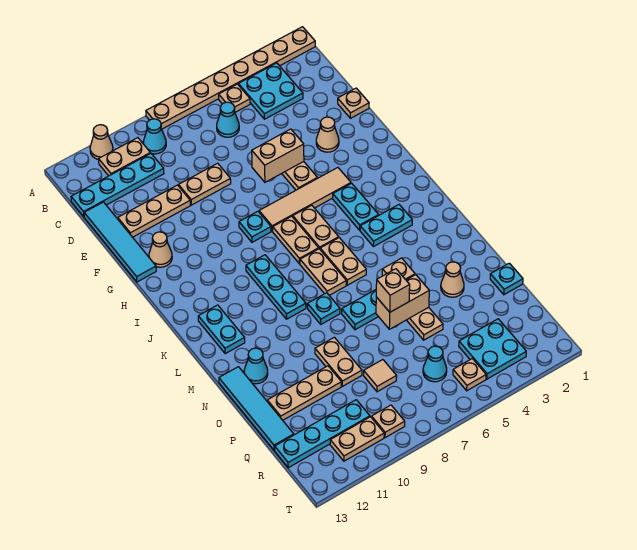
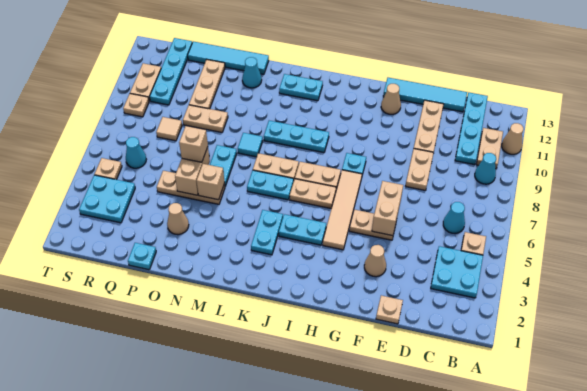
tan plate A1:A8 level 1 -> none
tan plate K6:L6 level 1 -> cyan plate K6:L6 level 1
cyan plate M8 level 1 -> cyan tile M8 level 1

